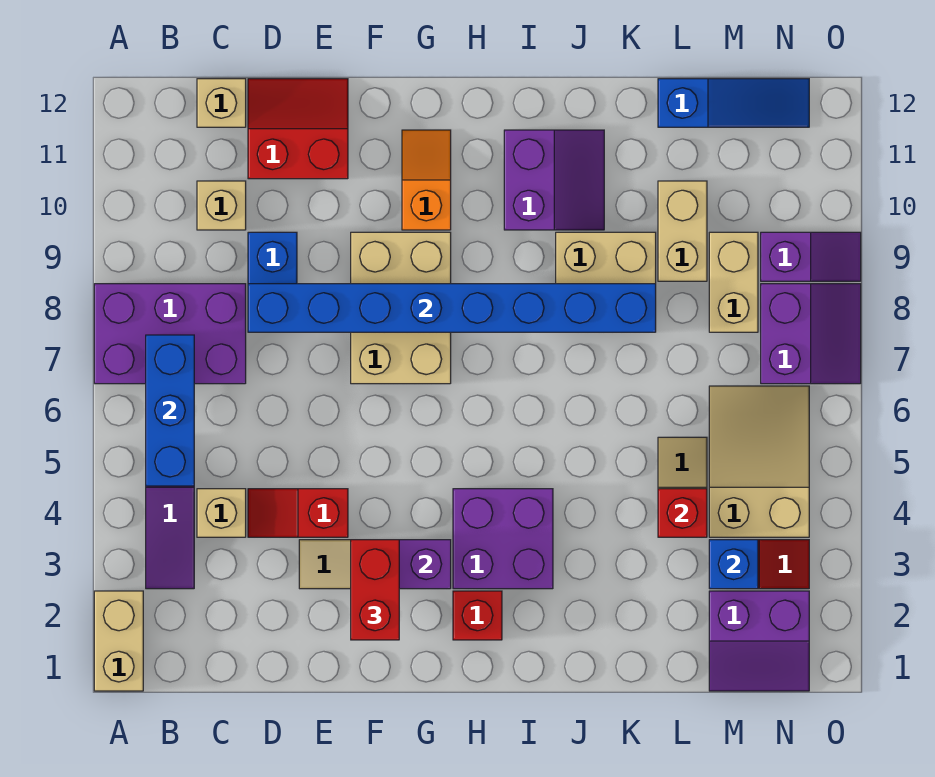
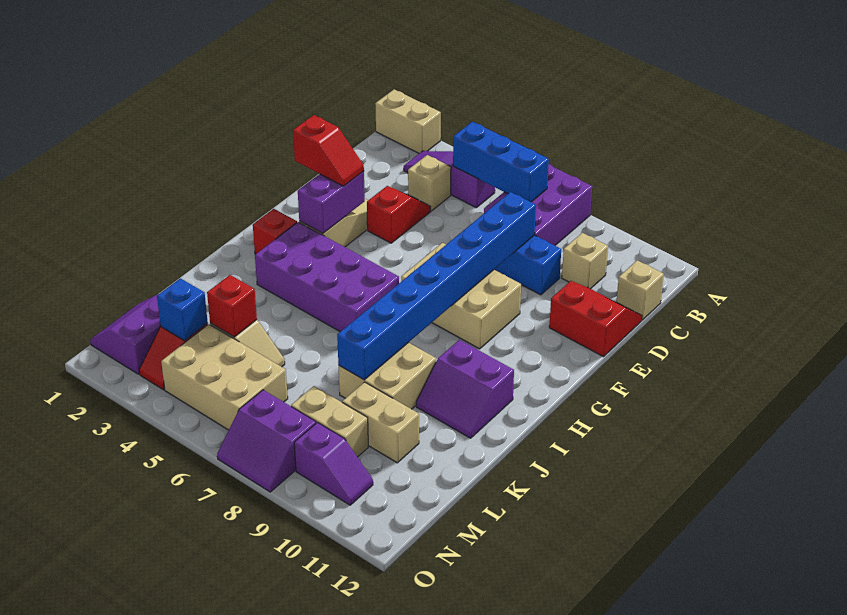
red slope D11:E12 level 1 top 11 -> red slope D11:E12 level 1 top E
red brick F2:F3 level 3 -> red slope F2:F3 level 3 top 2
orange slope G10:G11 level 1 top 10 -> none
purple brick H3:I4 level 1 -> purple brick H3:I6 level 1
blue slope L12:N12 level 1 top L -> none
tan slope M4:N6 level 1 top 4 -> tan brick M4:N6 level 1
purple slope N9:O9 level 1 top N -> purple slope N9:N10 level 1 top 9

